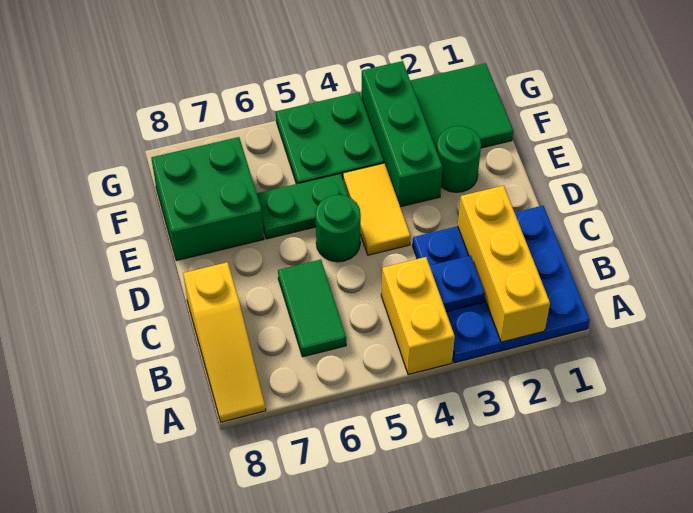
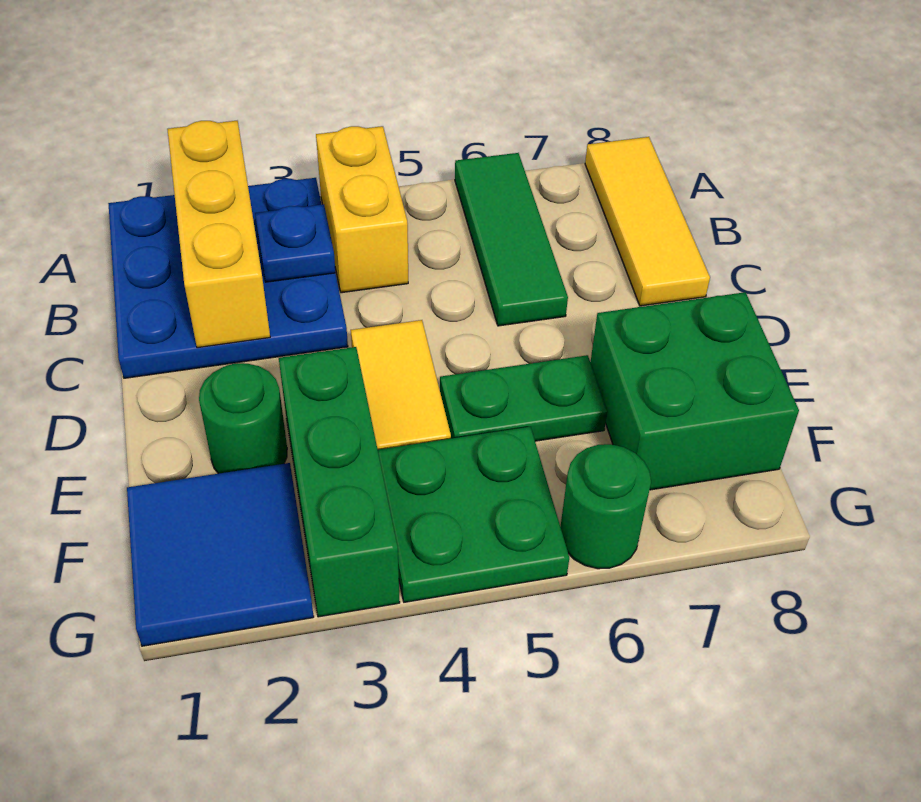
yellow slope A8:C8 level 1 top C -> yellow tile A8:C8 level 1
green tile B6:C6 level 1 -> green tile A6:C6 level 1
green round brick D5 level 1 -> green round brick G6 level 1
green tile F1:G2 level 1 -> blue tile F1:G2 level 1

